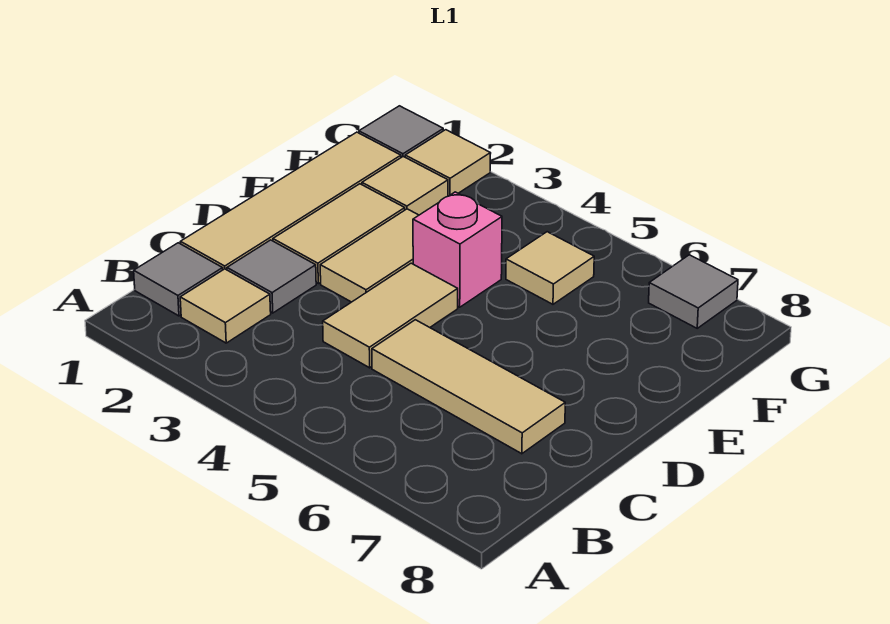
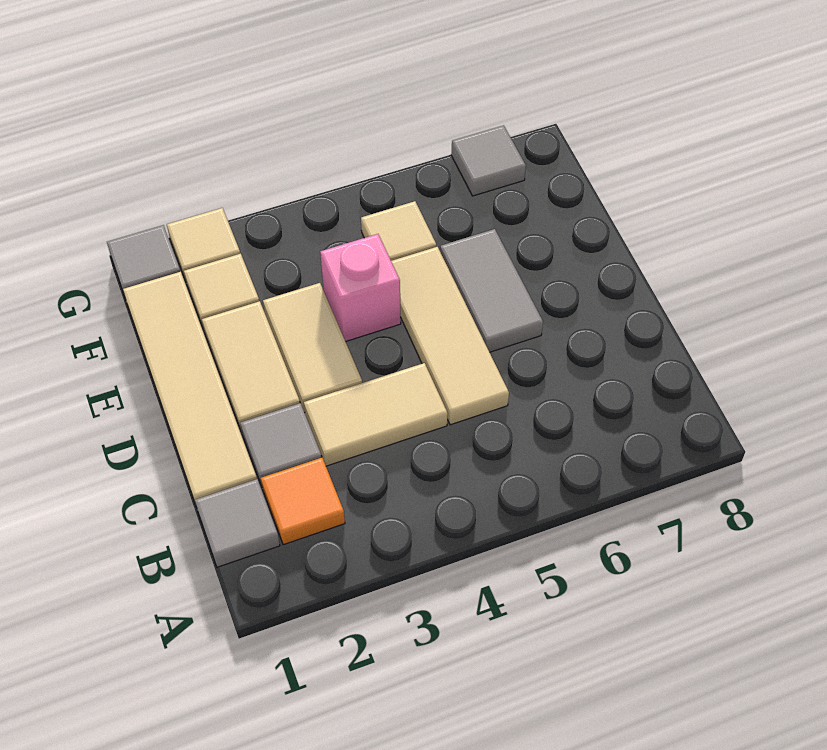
tan tile B2 level 1 -> orange tile B2 level 1
tan tile C4:D4 level 1 -> tan tile C3:C4 level 1
tan tile C5:C7 level 1 -> tan tile C5:E5 level 1
none -> grey tile D6:E6 level 1

